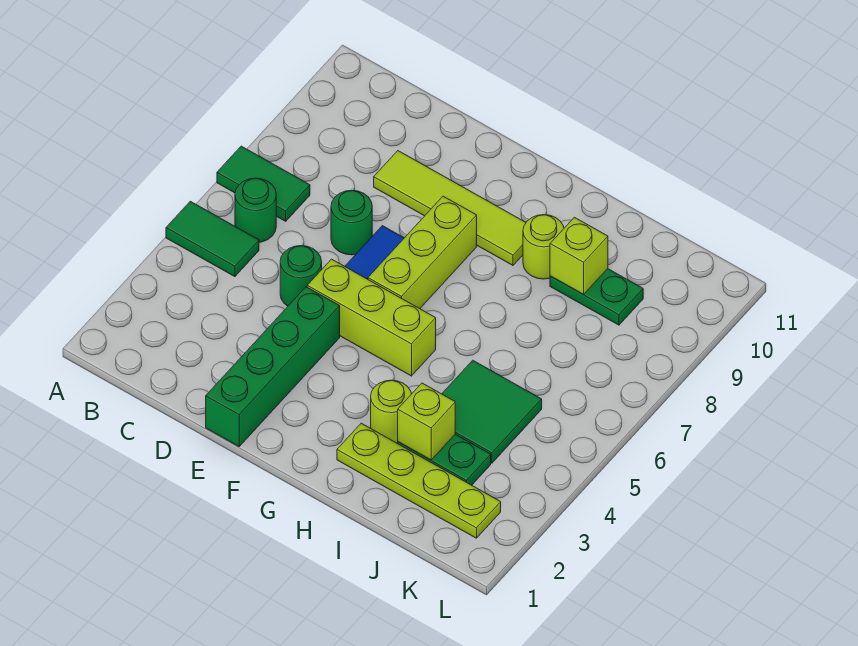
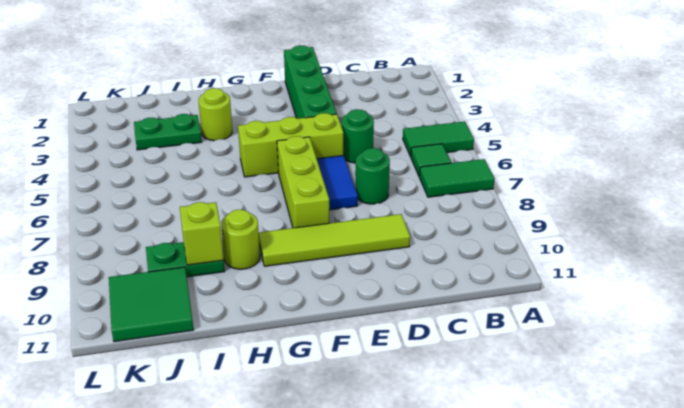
green round brick B6 level 1 -> green tile B6 level 1
lime plate H2:K2 level 1 -> none
lime brick I3 level 2 -> none
green tile I4:J5 level 1 -> green tile J10:K11 level 1

